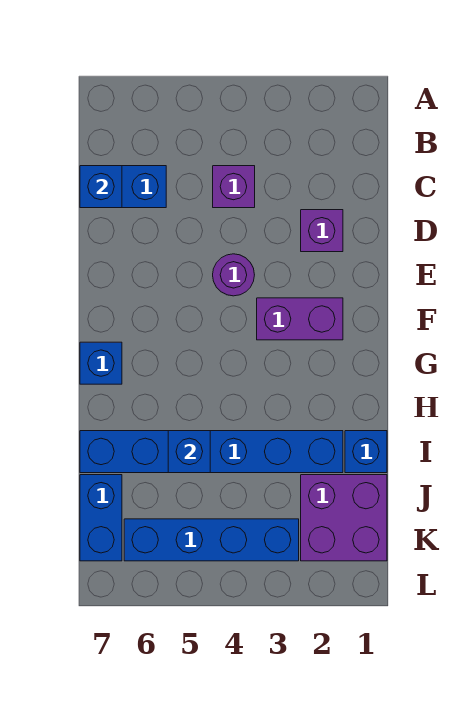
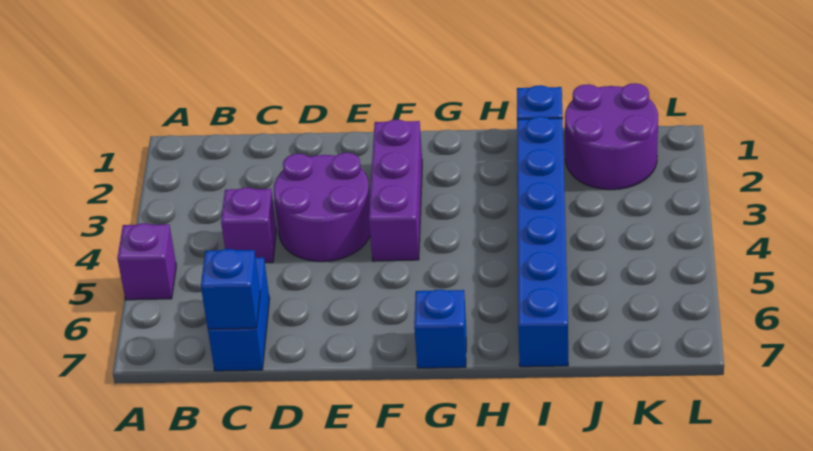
purple brick D2 level 1 -> purple brick A5 level 1
purple round brick E4 level 1 -> purple round brick D3:E4 level 1
purple brick F2:F3 level 1 -> purple brick F2:F4 level 1
blue brick I5 level 2 -> none
purple brick J1:K2 level 1 -> purple round brick J1:K2 level 1
blue brick J7:K7 level 1 -> none
blue brick K3:K6 level 1 -> none

